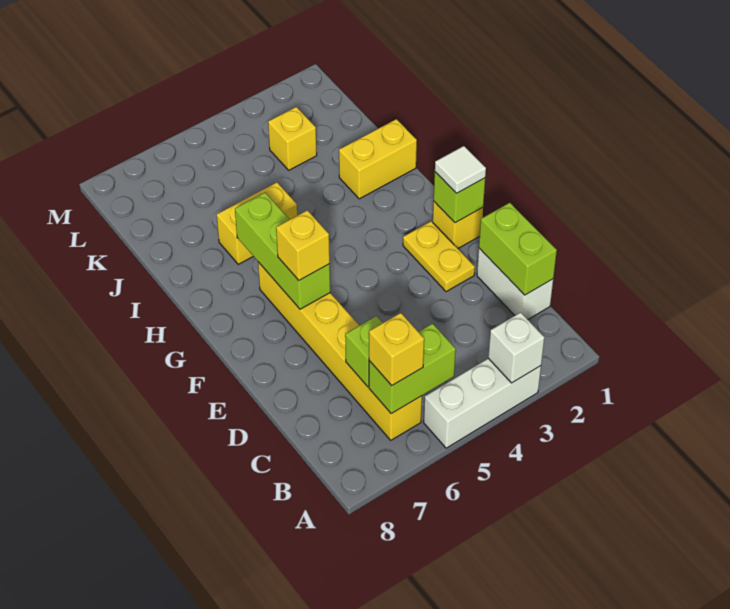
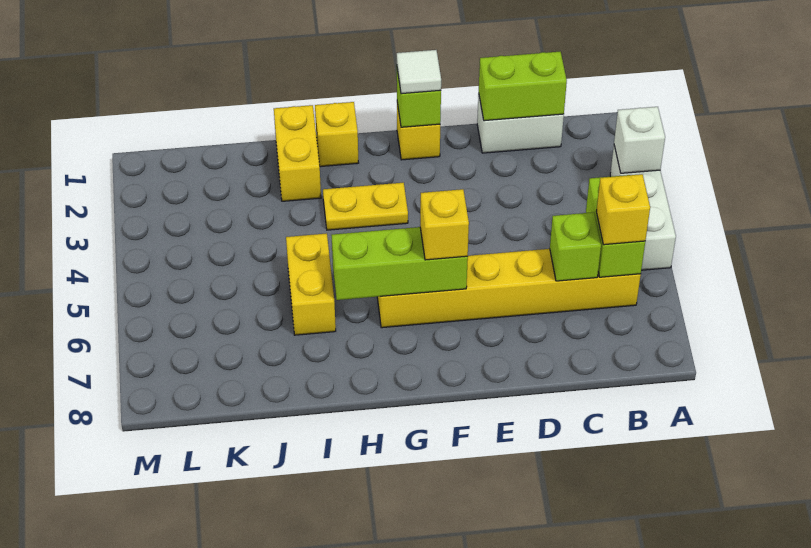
yellow plate E2:F2 level 1 -> yellow plate G3:H3 level 1
yellow brick K3 level 1 -> yellow brick H1 level 1

